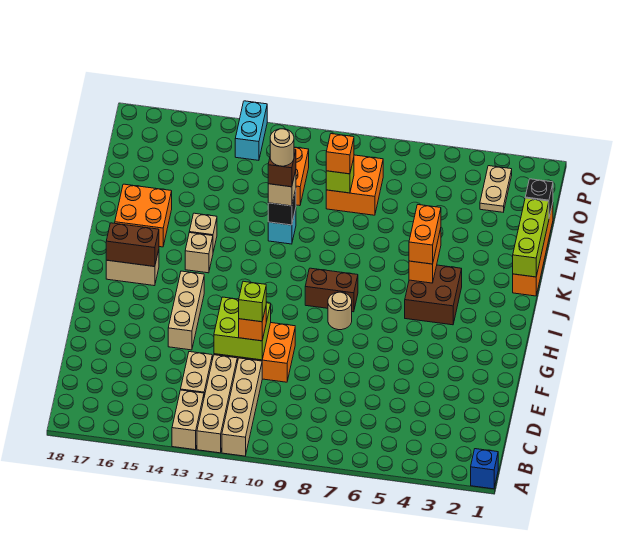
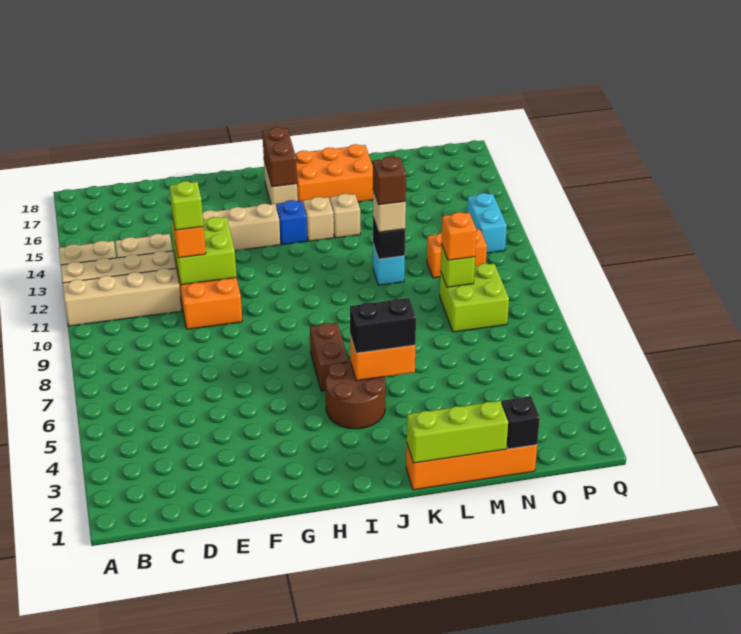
blue brick A1 level 1 -> blue brick I14 level 1
tan round brick H8 level 1 -> none
brown brick I4:J5 level 1 -> brown round brick I4:J5 level 1
brown brick I8:I9 level 1 -> brown brick I6:I7 level 1
orange brick J5:K5 level 3 -> black brick J5:K5 level 3
orange brick K16:L17 level 1 -> orange brick J16:L17 level 1
tan round brick L11 level 5 -> none
orange brick N8:O9 level 1 -> lime brick N8:O9 level 1
tan plate O3:P3 level 1 -> none
cyan brick P13:Q13 level 1 -> cyan brick P12:P13 level 1

